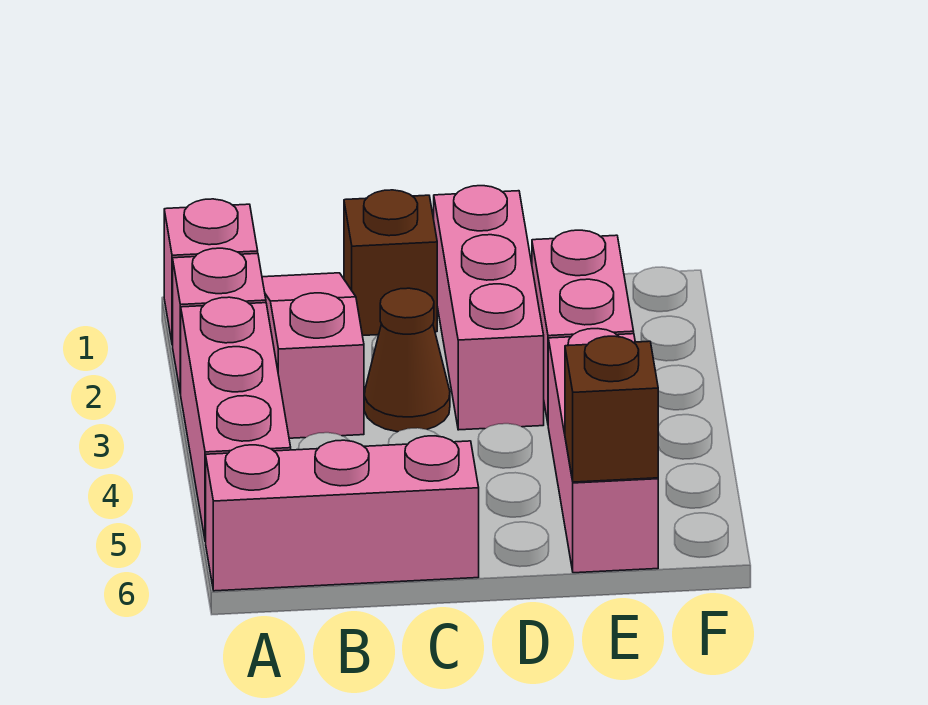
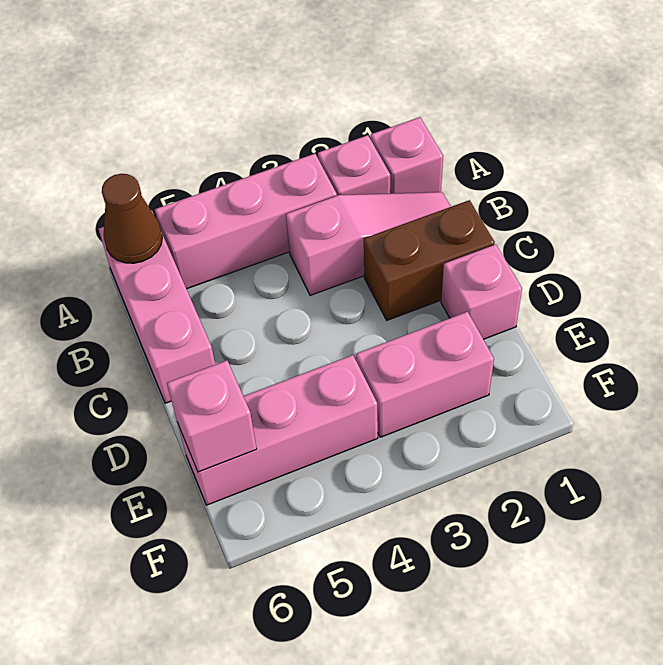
brown brick C1 level 1 -> brown brick C1:C2 level 1
brown cone C3 level 1 -> brown cone A6 level 2
pink brick D1:D3 level 1 -> pink brick D1 level 1
brown brick E6 level 2 -> pink brick E6 level 2

